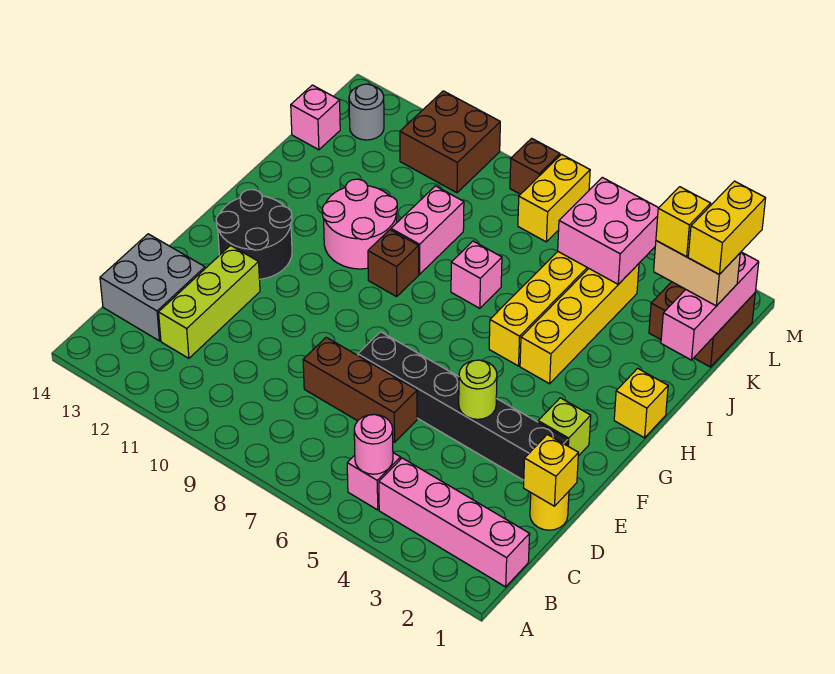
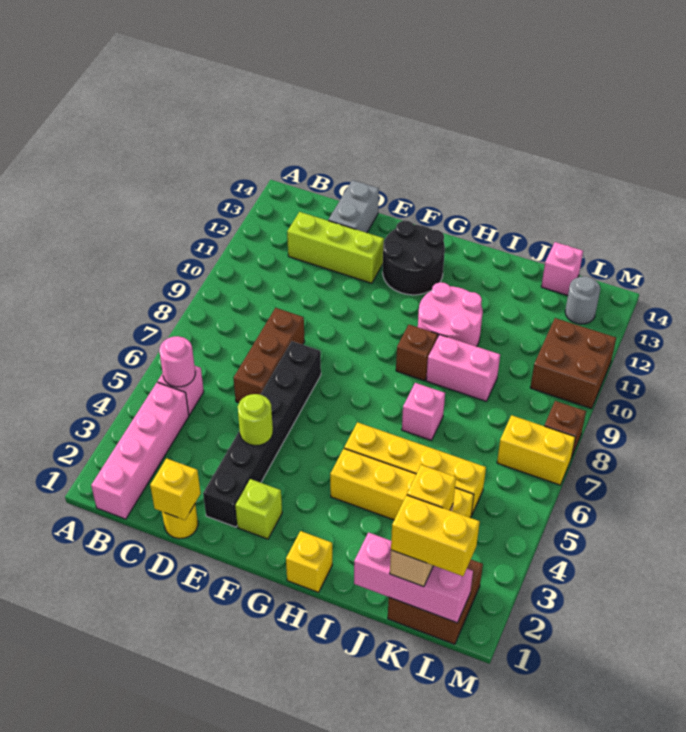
grey brick C13:D14 level 1 -> grey brick D13:D14 level 1
pink brick K4:L5 level 2 -> none

